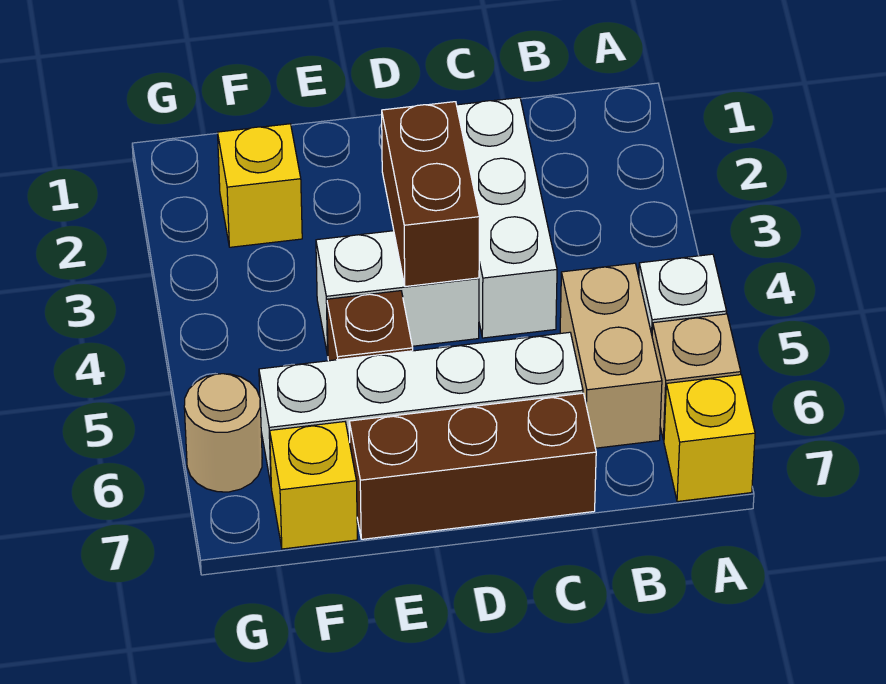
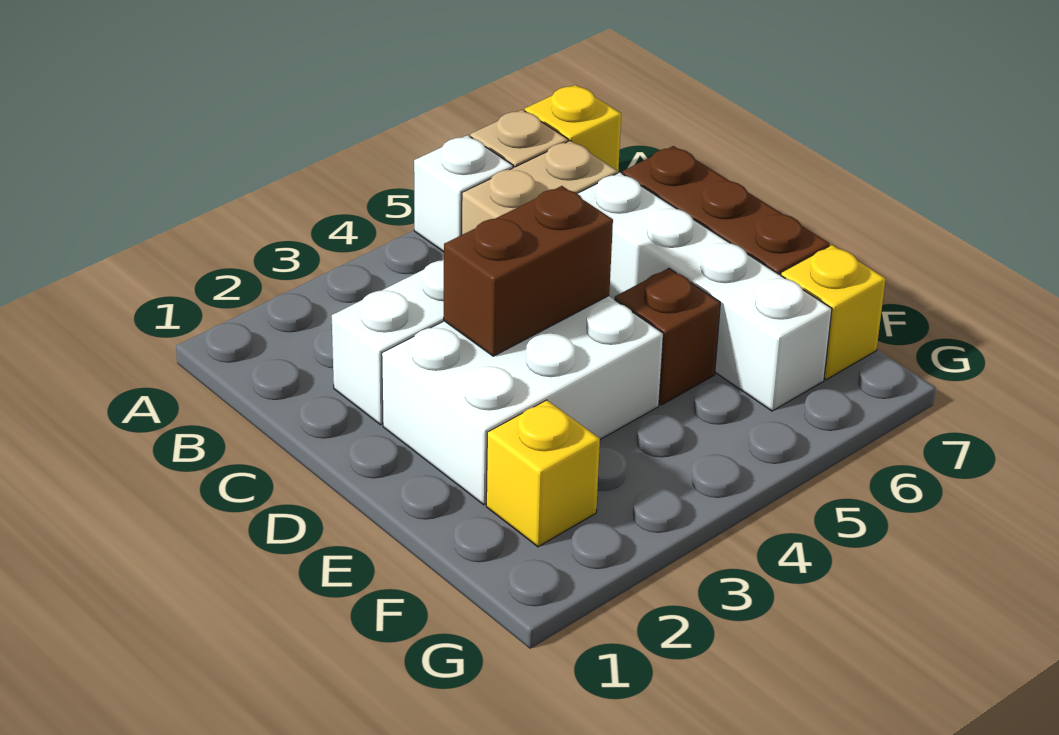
white brick D4:E4 level 1 -> white brick D2:E4 level 1
tan round brick G6 level 1 -> none

